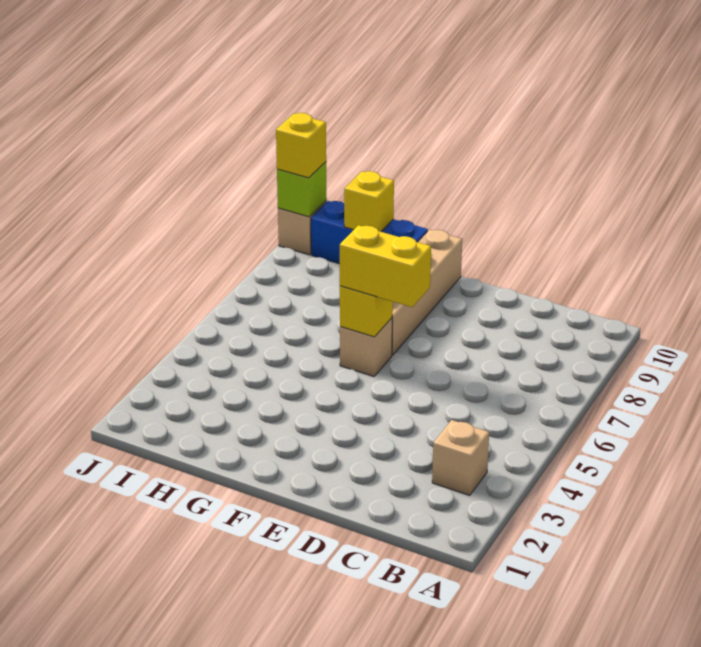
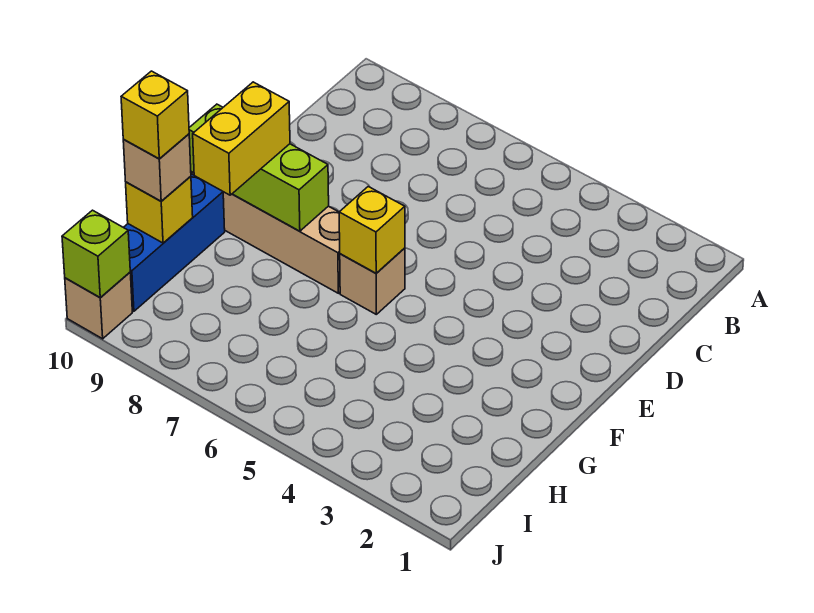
tan brick B3 level 1 -> tan brick H10 level 3
yellow brick E6:F6 level 3 -> yellow brick F9:G9 level 3
none -> lime brick F8:F10 level 2
yellow brick J10 level 3 -> yellow brick H10 level 4

